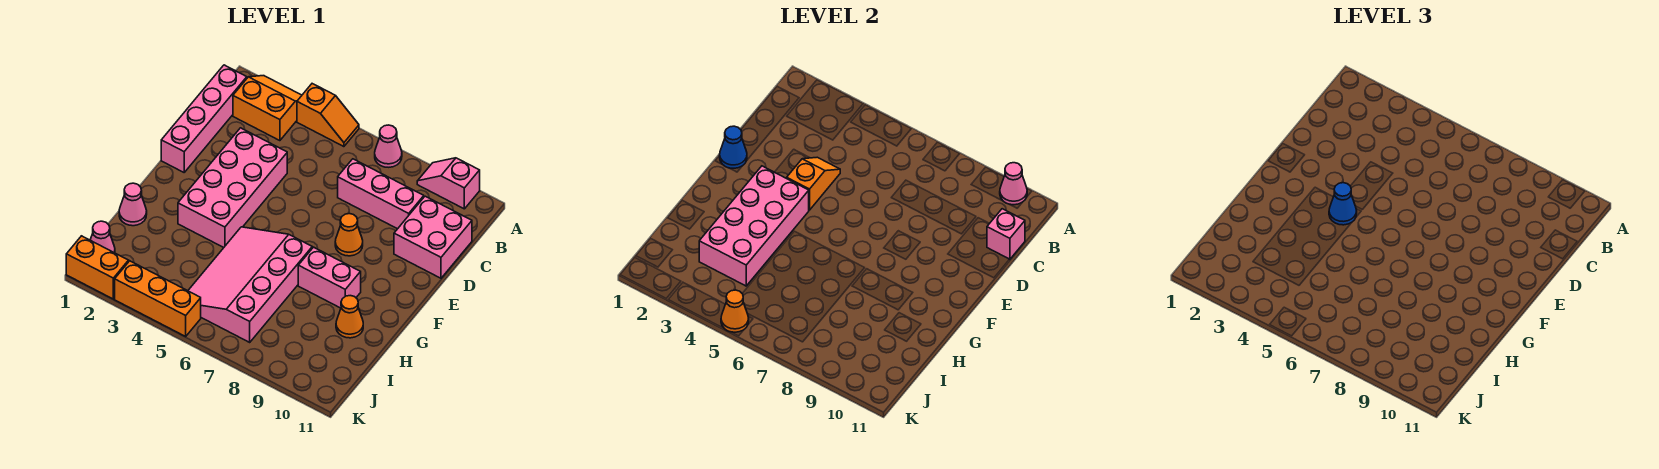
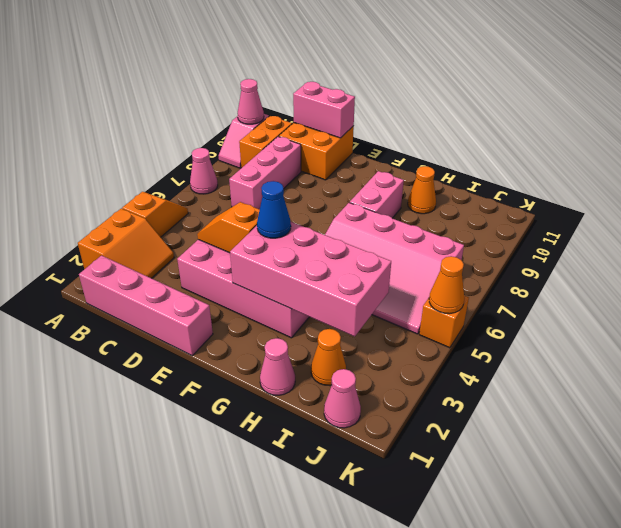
orange slope A2:B3 level 1 top B -> orange slope A2:B3 level 1 top A
pink brick C10:D11 level 1 -> orange brick C10:D11 level 1
pink brick C11 level 2 -> pink brick C11:D11 level 2
blue cone E1 level 2 -> none
orange cone E8 level 1 -> orange cone I2 level 1
orange brick K1:K2 level 1 -> orange brick B9:B10 level 1
orange brick K3:K5 level 1 -> orange brick K5 level 1

